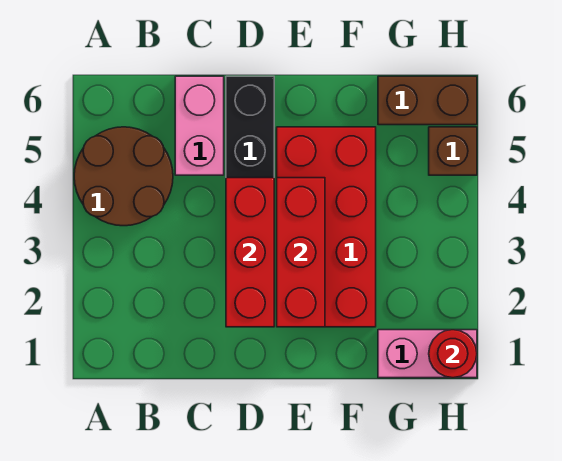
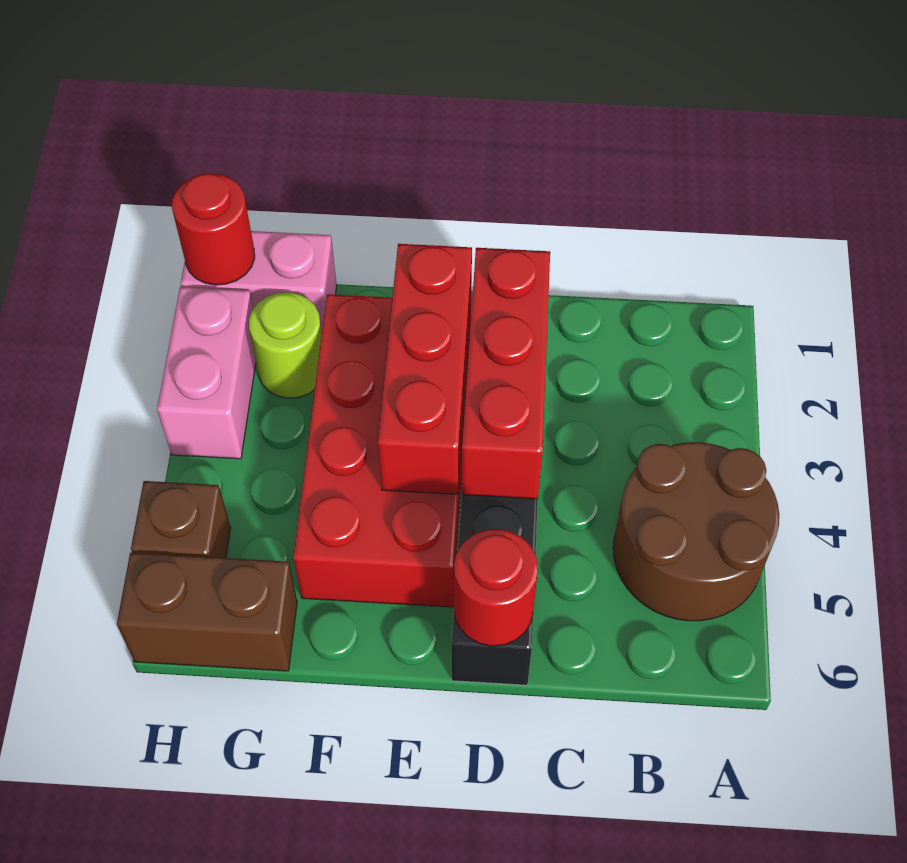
pink brick C5:C6 level 1 -> pink brick H2:H3 level 1
none -> red round brick D6 level 2
none -> lime round brick G2 level 1

